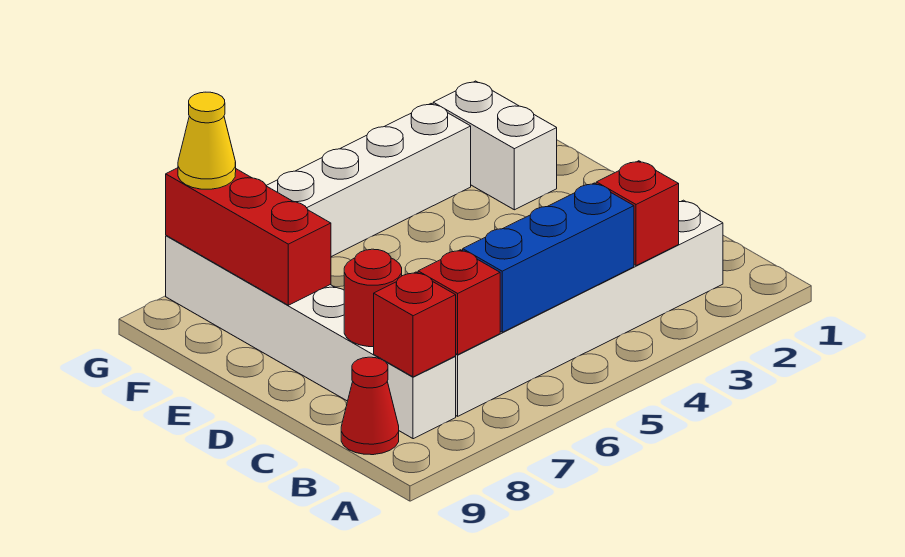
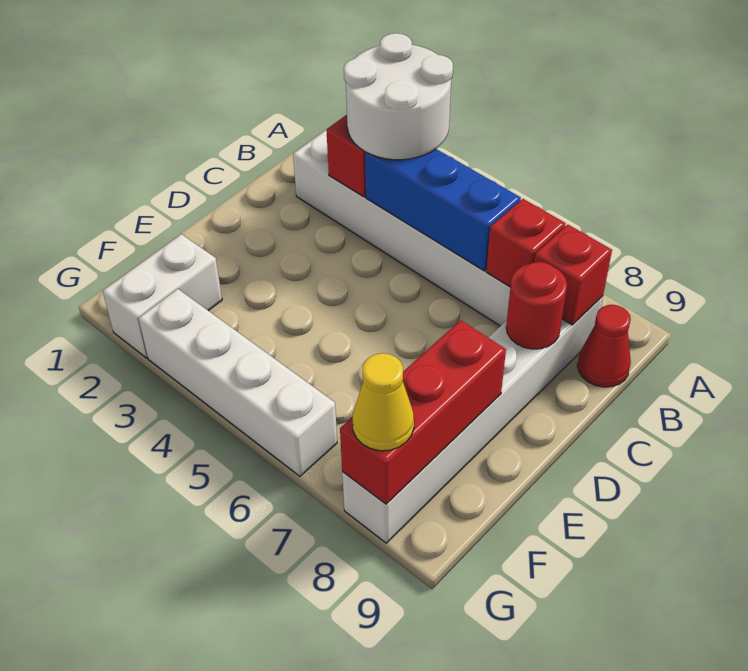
none -> white round brick A3:B4 level 3

